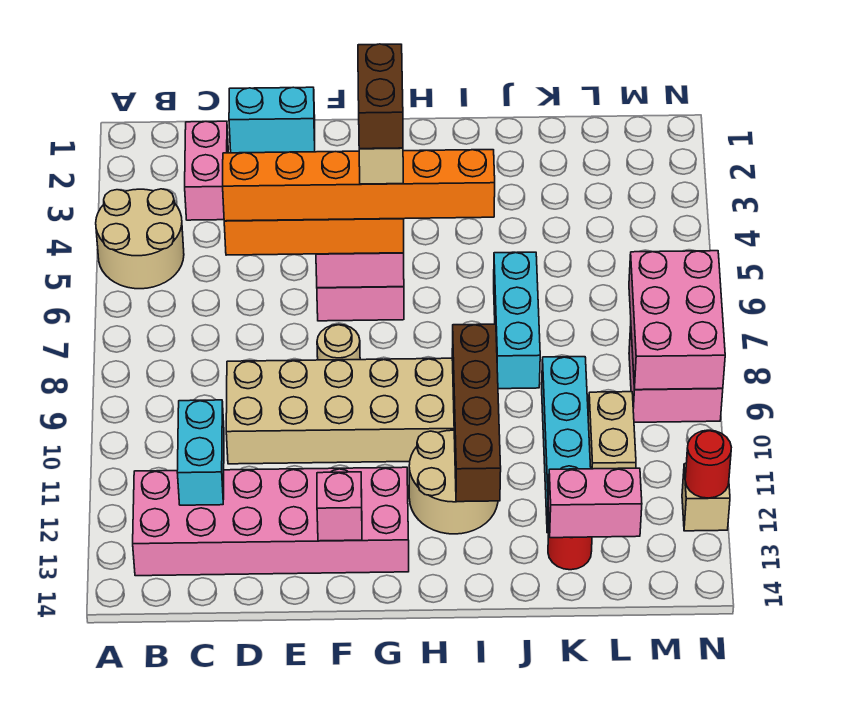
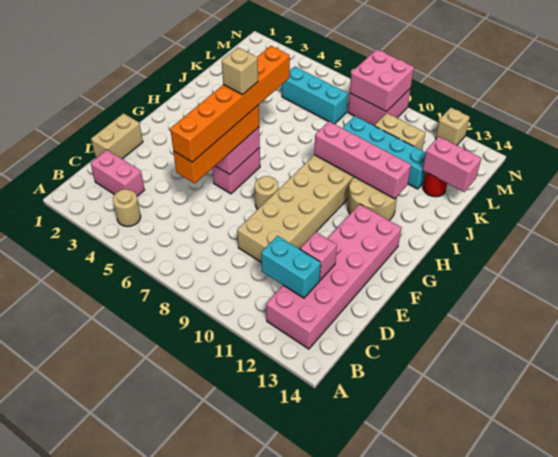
tan round brick A4:B5 level 1 -> tan round brick B4 level 1
cyan brick D1:E1 level 1 -> tan brick D1:E1 level 1
pink brick F13 level 2 -> pink brick D12 level 2
brown brick G5:G6 level 6 -> none
brown brick I9:I12 level 2 -> pink brick I9:I12 level 2
cyan brick J6:J8 level 1 -> cyan brick L5:L7 level 1
pink brick K13:L13 level 2 -> pink brick K13:K14 level 2
pink brick M7:N9 level 2 -> pink brick M8:N9 level 2
red round brick N12 level 2 -> none

